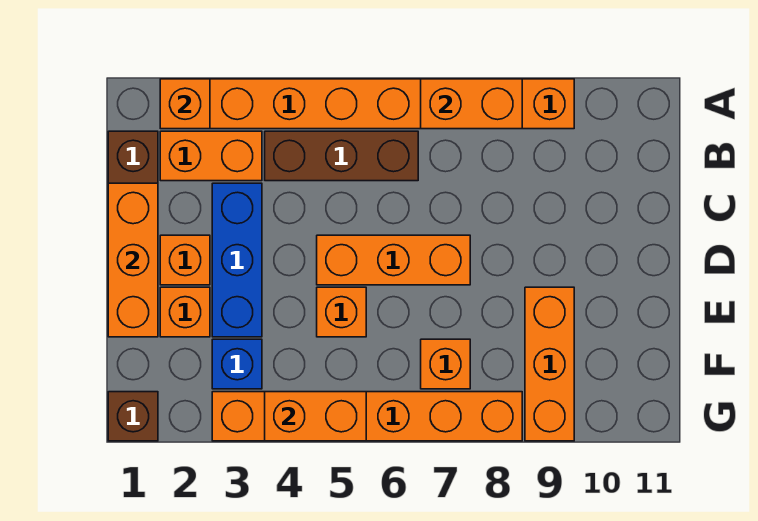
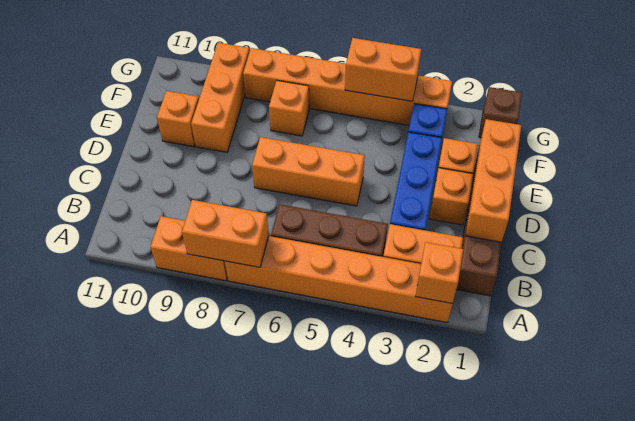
orange brick E5 level 1 -> orange brick E10 level 1

